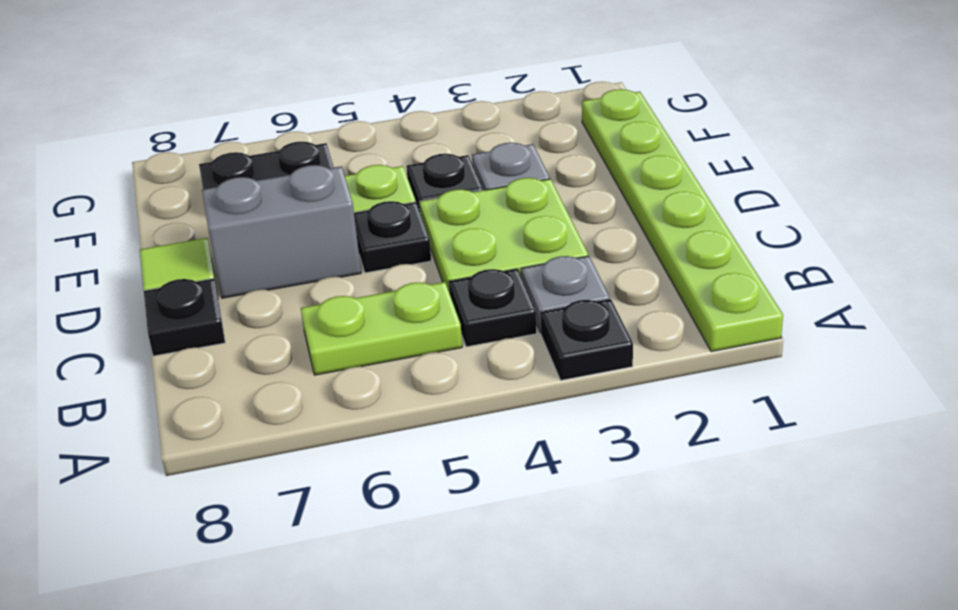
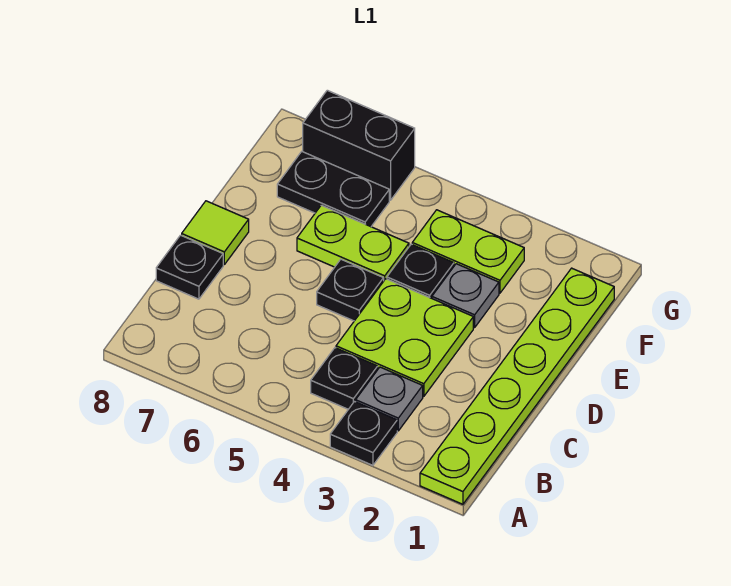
lime plate B5:B6 level 1 -> lime plate F3:F4 level 1
grey brick D6:D7 level 1 -> none
none -> black brick G6:G7 level 1

